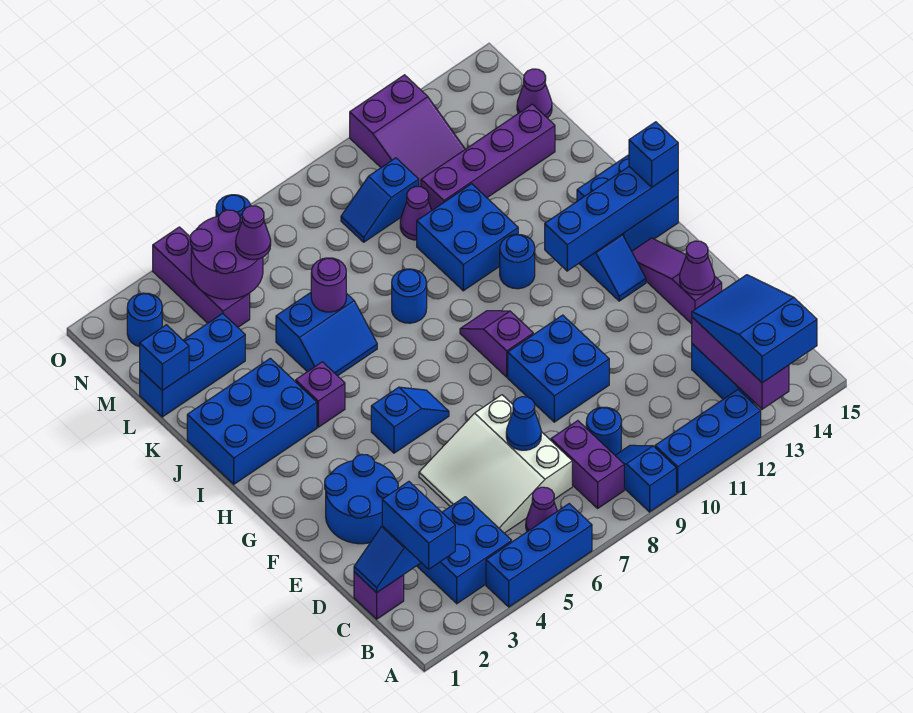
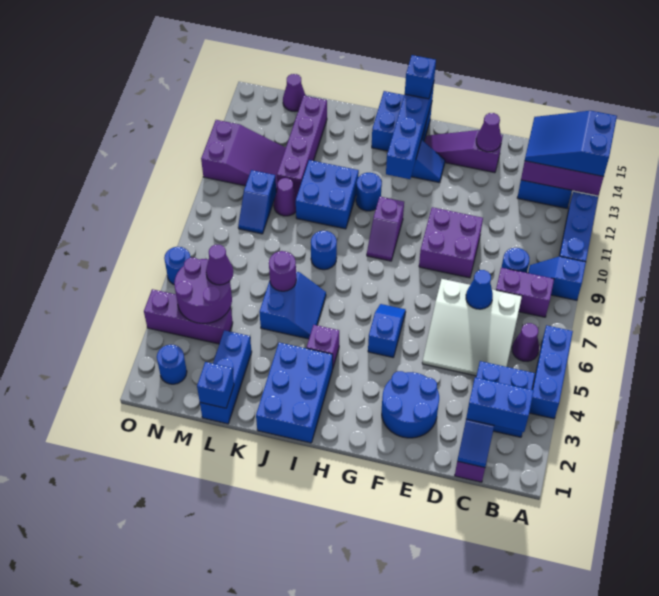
blue brick E9:F10 level 1 -> purple brick E9:F10 level 1
purple slope G9:H9 level 1 top G -> purple slope H9:H10 level 1 top 10

